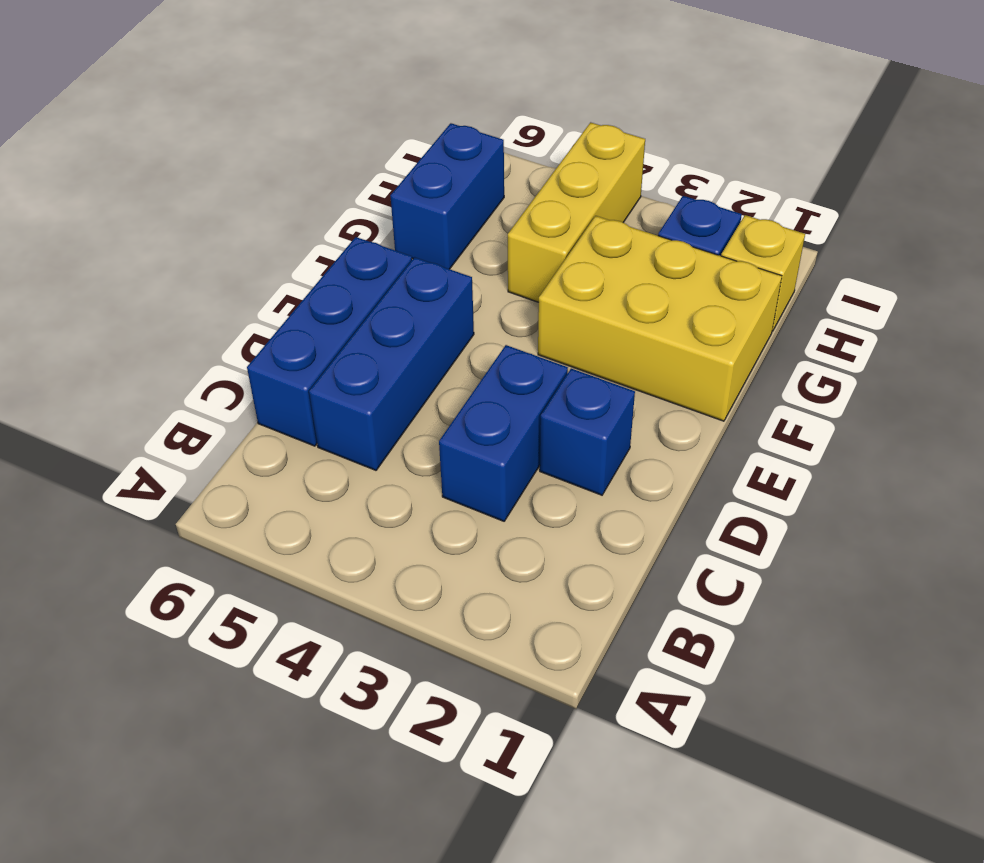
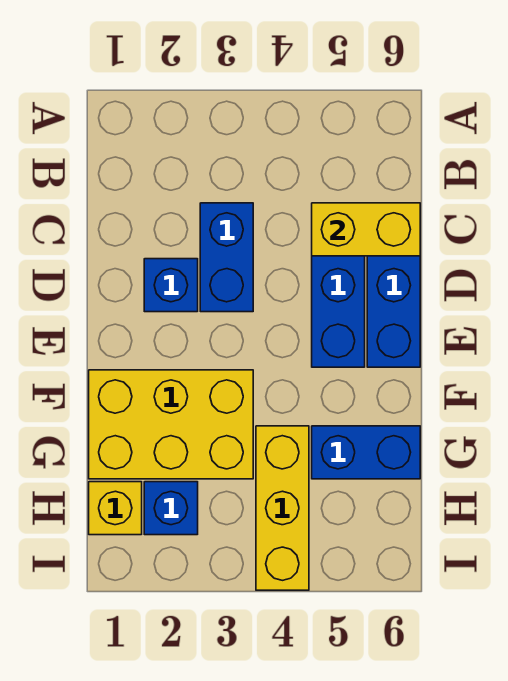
none -> yellow brick C5:C6 level 2
blue brick G6:H6 level 1 -> blue brick G5:G6 level 1

